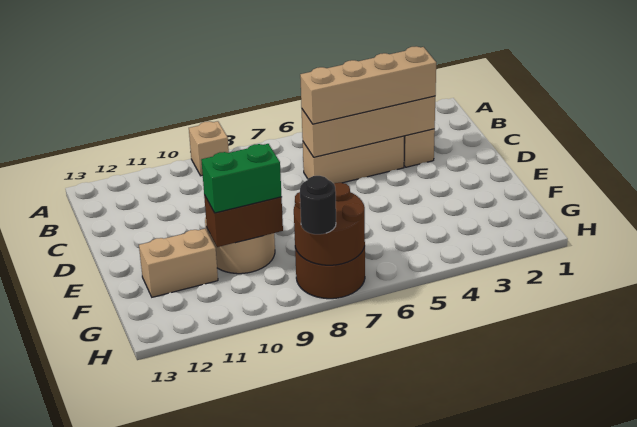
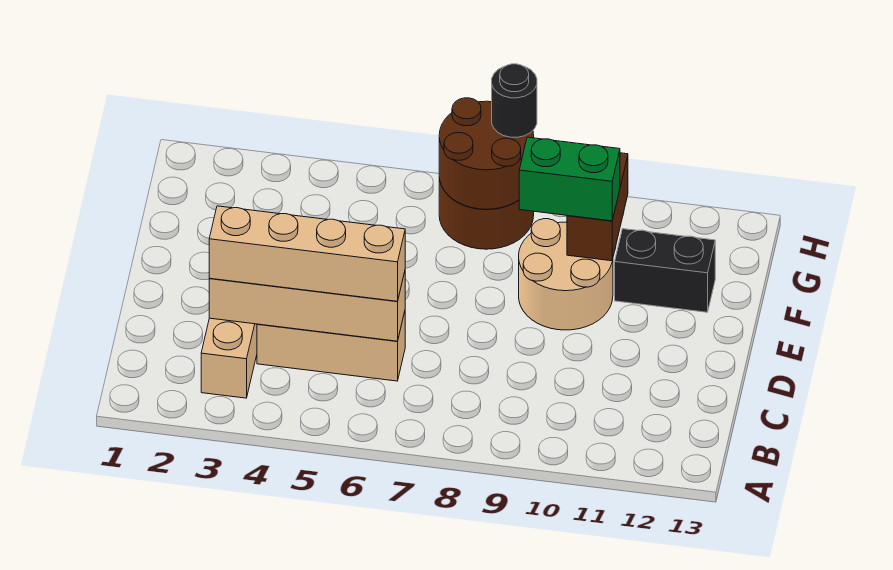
tan brick A9 level 1 -> none
brown brick F9:F10 level 2 -> brown brick F10:G10 level 2
tan brick F11:F12 level 1 -> black brick F11:F12 level 1

